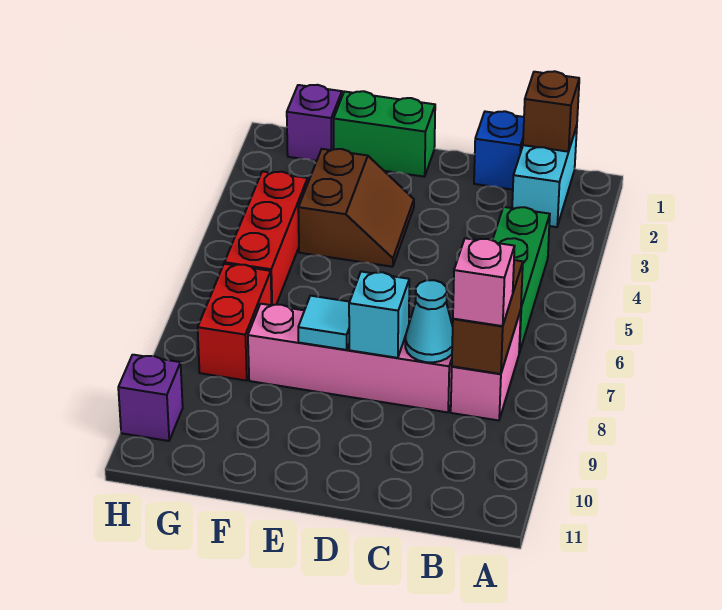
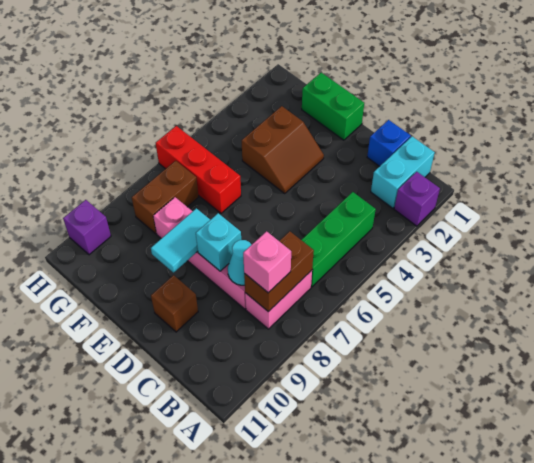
brown brick B1 level 2 -> brown brick D10 level 1
cyan tile E8 level 2 -> cyan tile E8:E9 level 2
purple brick G1 level 1 -> purple brick A2 level 1
red brick G4:G6 level 1 -> red brick F6:H6 level 1
red brick G7:G8 level 1 -> brown brick G7:G8 level 1

